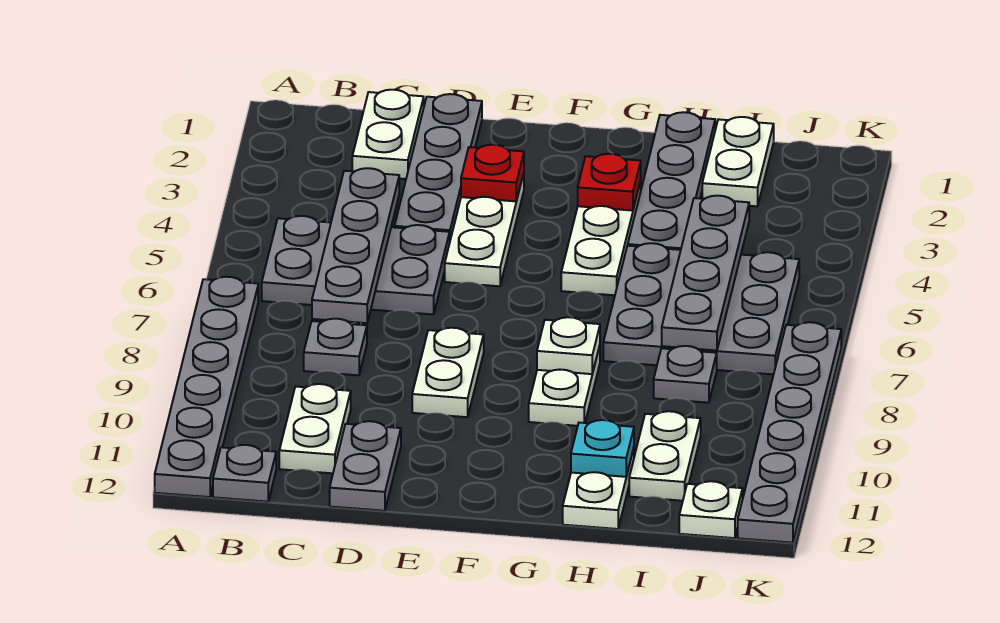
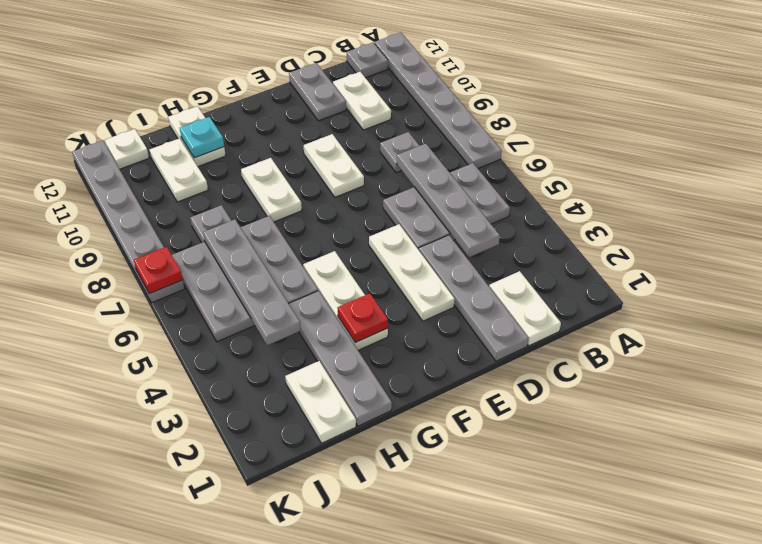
red plate E3 level 2 -> red plate K7 level 2
white plate G8 level 2 -> none

